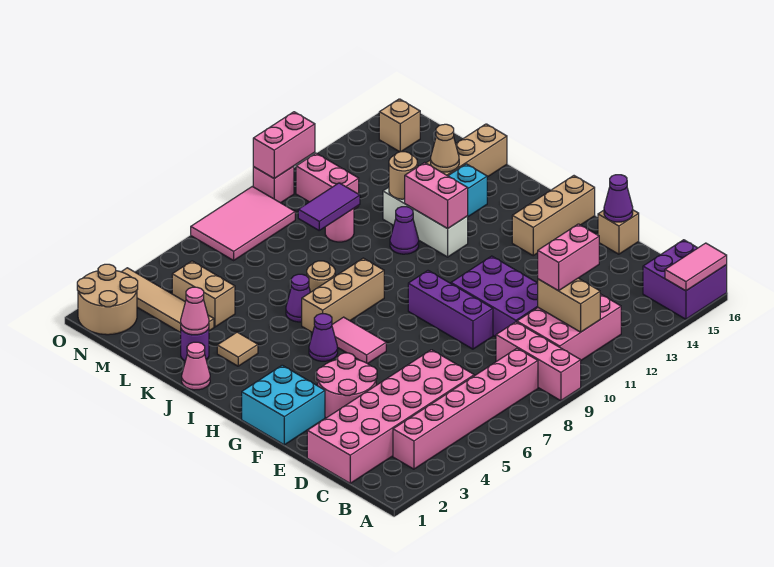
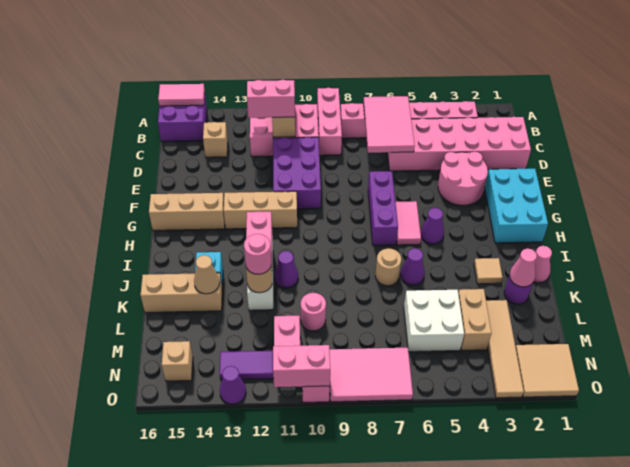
none -> pink tile B6:D7 level 2
purple brick E9:G9 level 1 -> purple brick F7:H7 level 1
tan brick E16 level 1 -> tan brick C14 level 1
purple cone E16 level 2 -> purple cone O13 level 1
cyan brick F1:G2 level 1 -> cyan brick F1:H2 level 1
tan brick I6:I8 level 1 -> tan brick G11:G13 level 1
none -> pink round brick K12 level 3
none -> white brick L5:M6 level 1
purple tile L9:L10 level 2 -> purple tile N12:N13 level 1
tan round brick N1:O2 level 1 -> tan tile N1:O2 level 1

